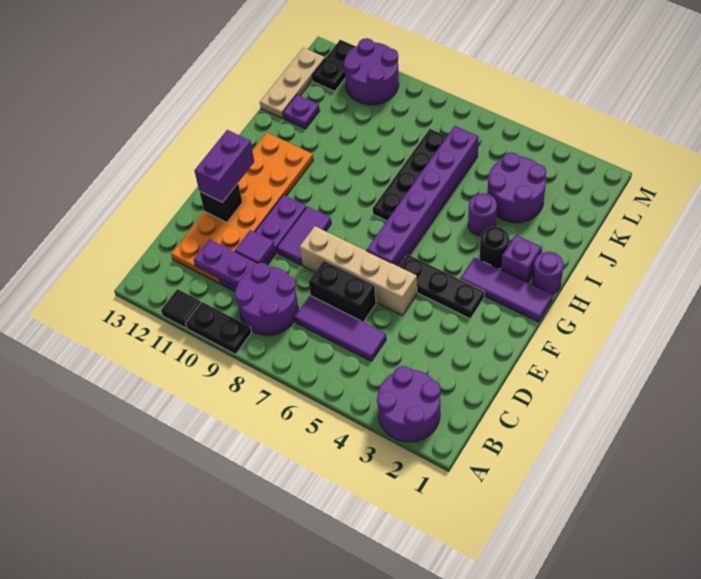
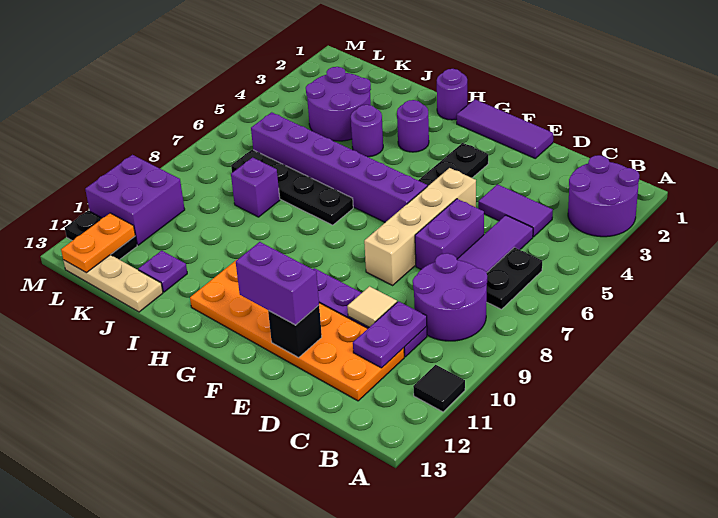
black plate A9:A10 level 1 -> black plate B6:B7 level 1
black brick D6:D7 level 1 -> purple brick D6:D7 level 1
purple tile D10 level 2 -> tan tile D10 level 2
purple tile E9:F9 level 1 -> purple tile C4:D4 level 1
purple tile G1:G3 level 1 -> purple tile E1:G1 level 1
purple brick H2 level 1 -> purple brick J8 level 1
black round brick H3 level 1 -> purple round brick H3 level 1
purple round brick L10:M11 level 1 -> purple brick L10:M11 level 1
none -> orange plate L12:L13 level 2

